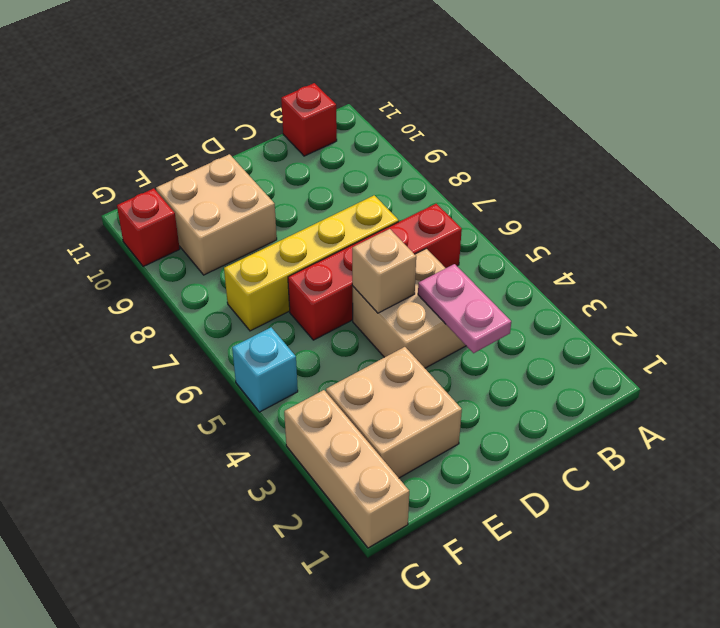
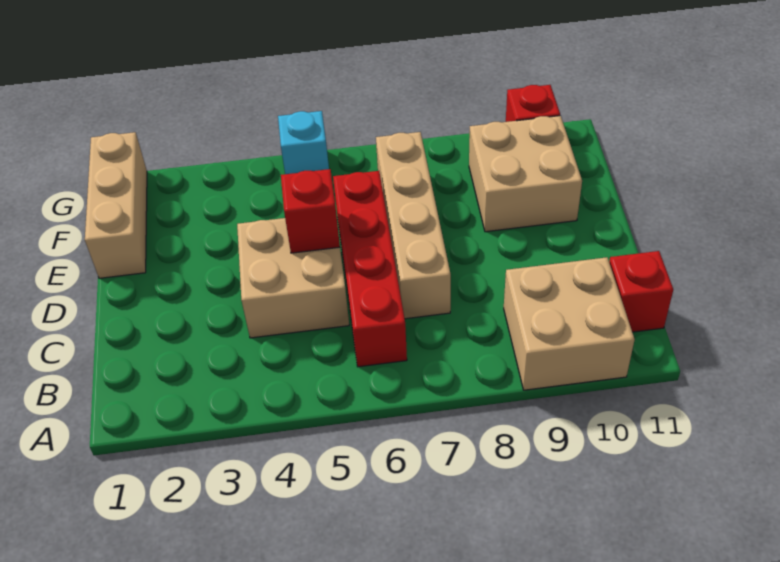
pink plate C3:C4 level 2 -> none
yellow brick C7:F7 level 1 -> tan brick C7:F7 level 1
tan brick D5 level 2 -> red brick D5 level 2
tan brick E2:F3 level 1 -> tan brick A9:B10 level 1
tan brick G1:G3 level 1 -> tan brick E1:G1 level 1

